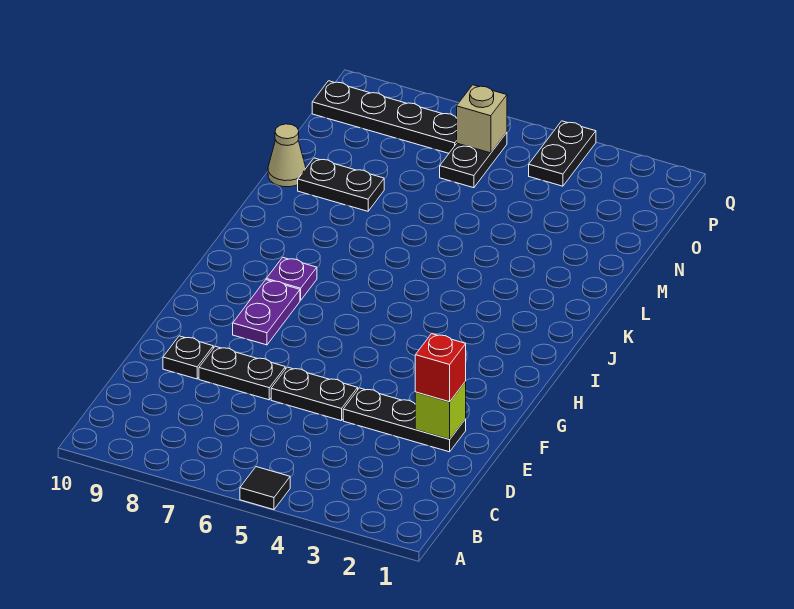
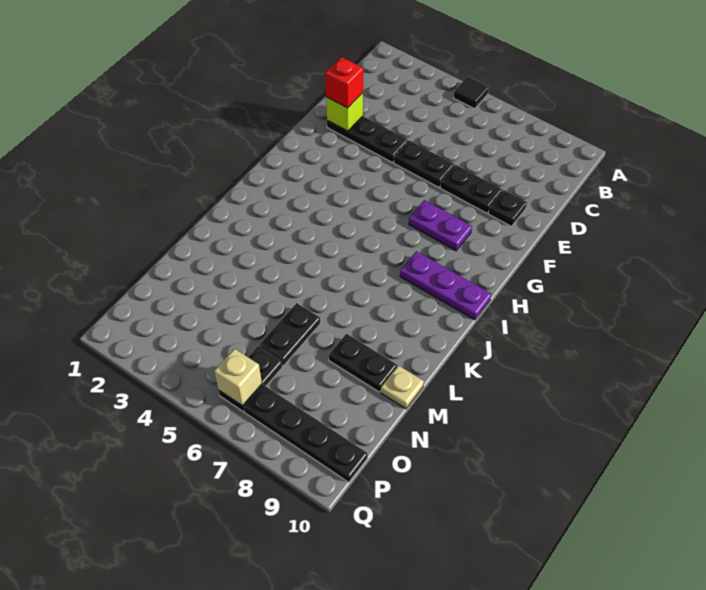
purple plate G8:H8 level 1 -> purple plate G7:G8 level 1
purple plate I8 level 1 -> purple plate I8:I10 level 1
tan cone M10 level 1 -> tan plate M10 level 1
black plate P4:Q4 level 1 -> black plate M6:N6 level 1

